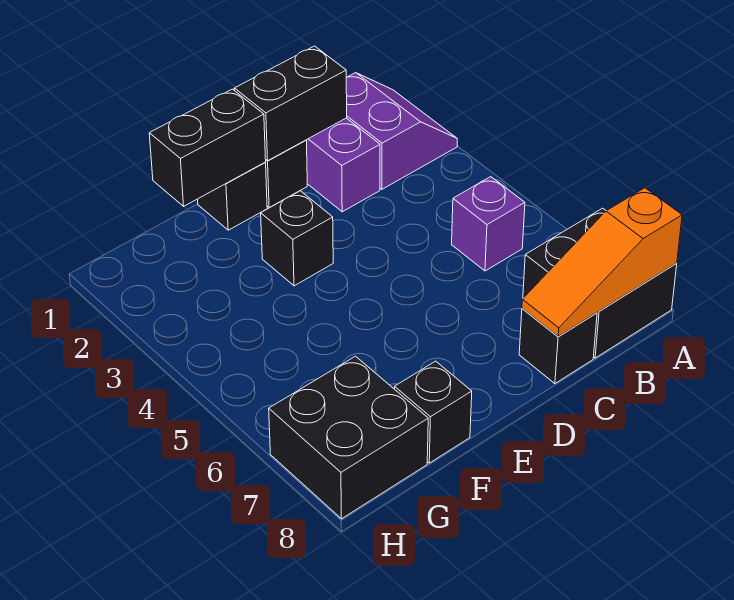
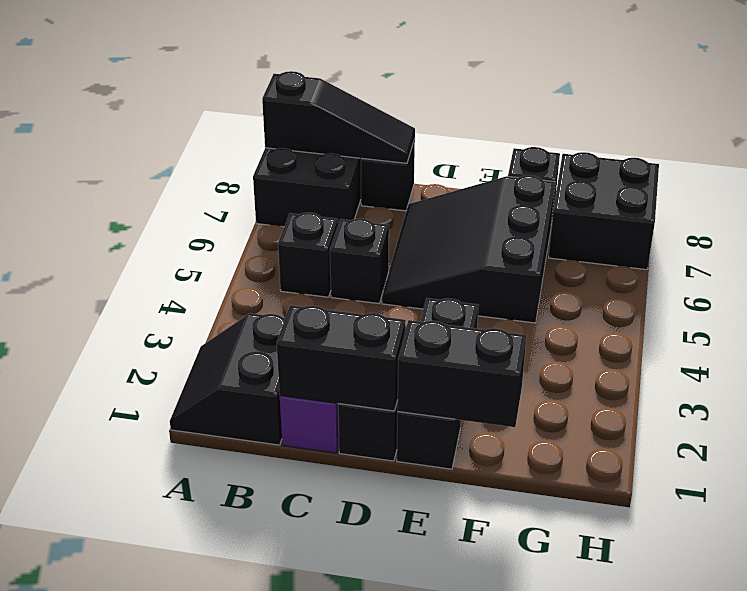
purple slope A1:B2 level 1 top B -> black slope A1:B2 level 1 top B
orange slope A8:C8 level 2 top A -> black slope A8:C8 level 2 top A
purple brick B5 level 1 -> black brick B5 level 1
none -> black brick C5 level 1
none -> black slope D5:F7 level 1 top F

